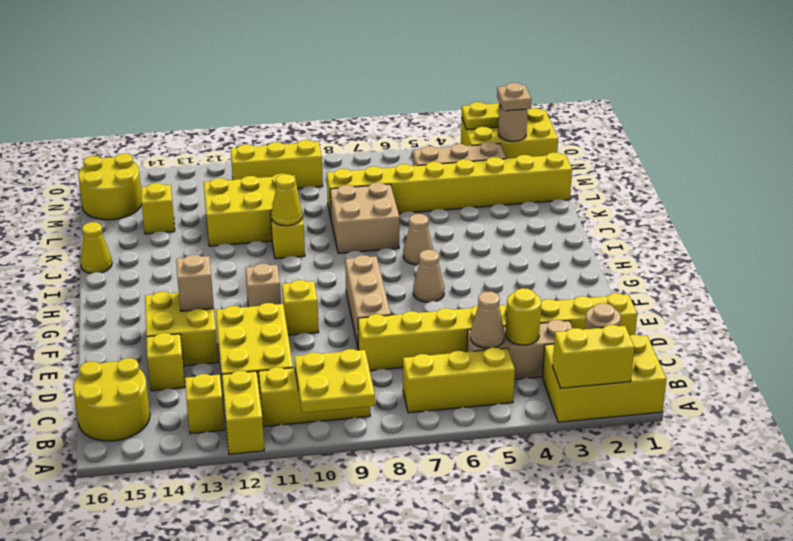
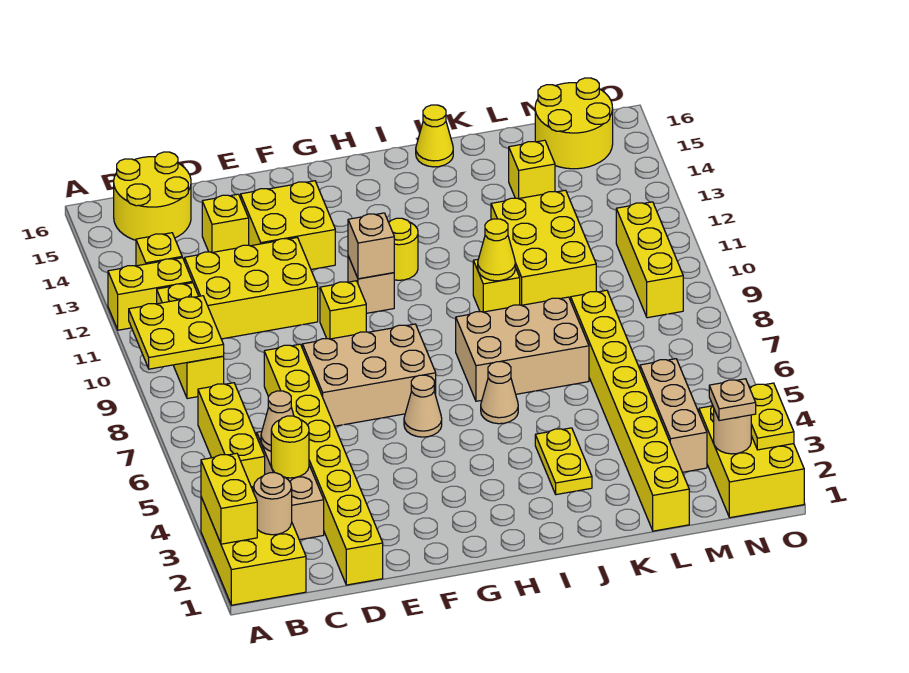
tan brick E8:G8 level 1 -> tan brick E7:G8 level 1
tan brick F13 level 2 -> tan brick G11 level 2
none -> yellow round brick H12 level 1
none -> yellow plate J3:J4 level 1
tan brick J7:K8 level 1 -> tan brick I7:K8 level 1

